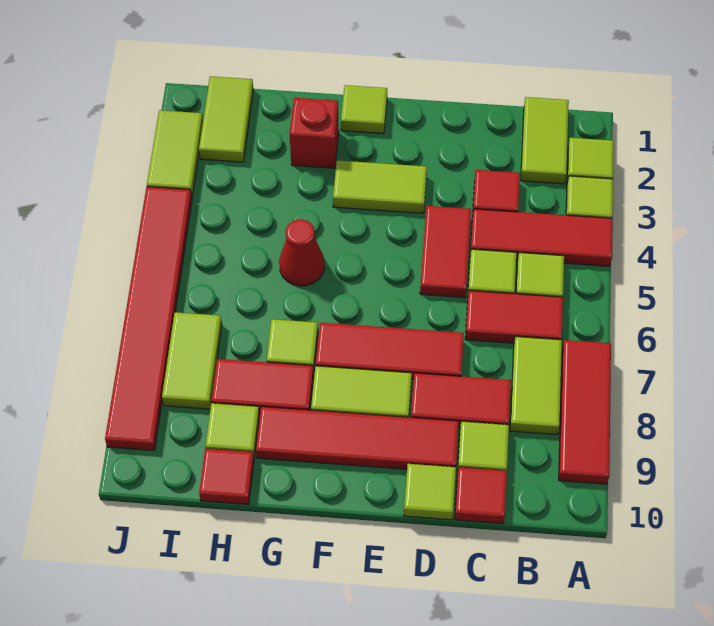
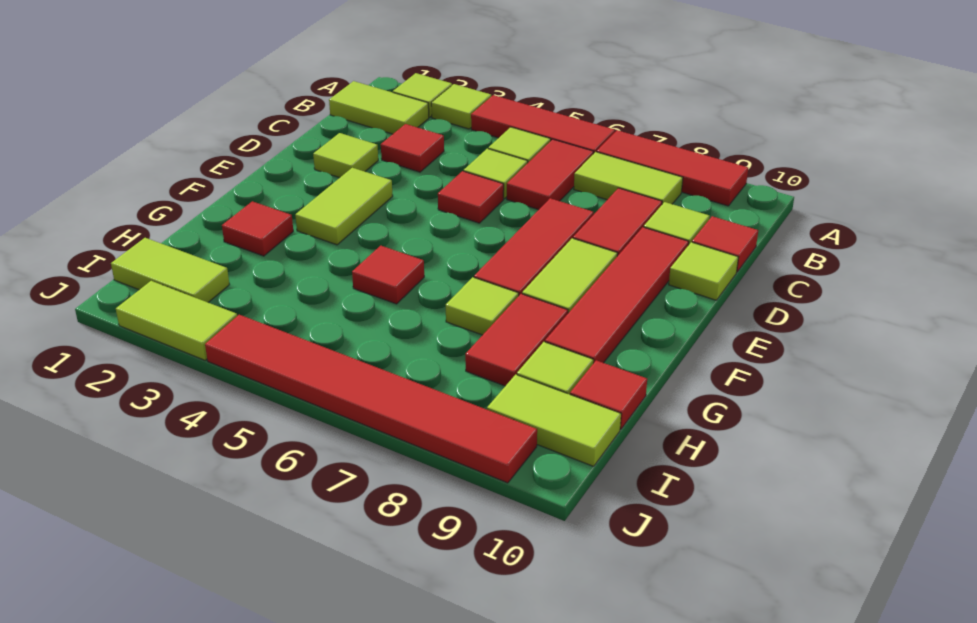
red tile A4:C4 level 1 -> red tile A4:A6 level 1
red tile D4:D5 level 1 -> red tile D5 level 1
lime tile F1 level 1 -> lime tile D2 level 1
red brick G2 level 1 -> red tile G2 level 1
red cone G5 level 1 -> red tile G5 level 1
lime tile I7:I8 level 1 -> lime tile I9:I10 level 1

